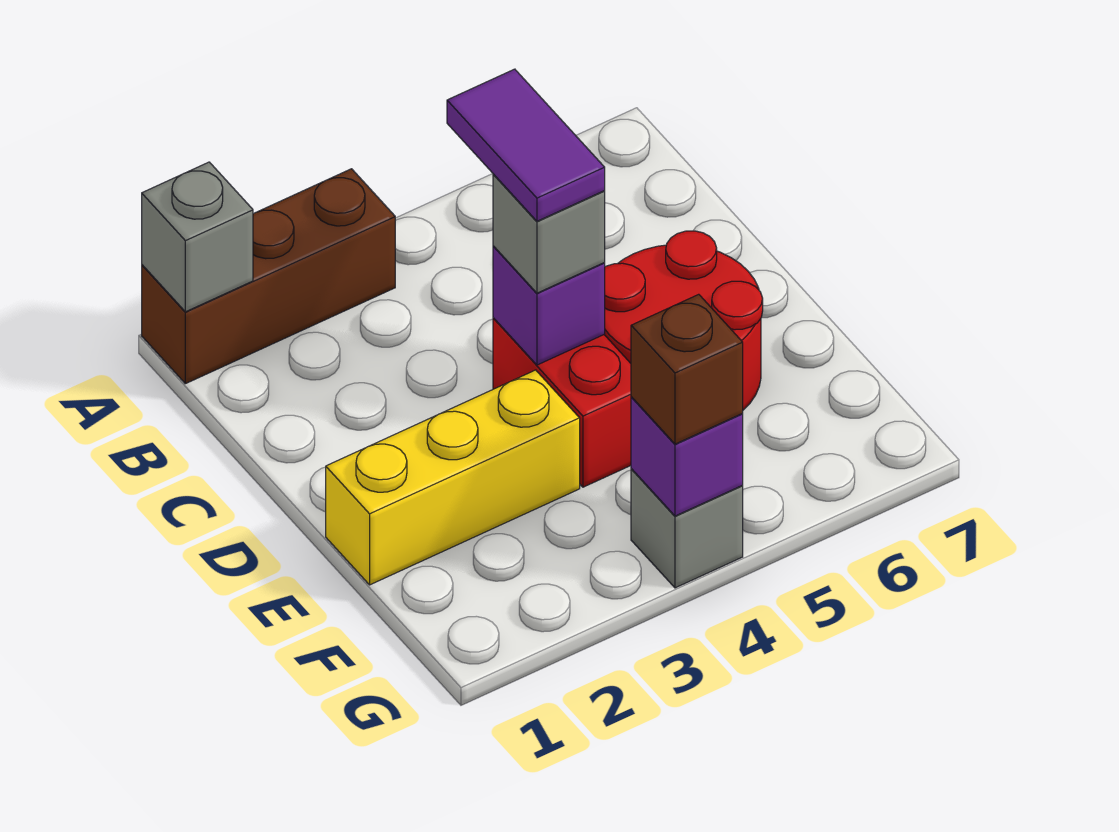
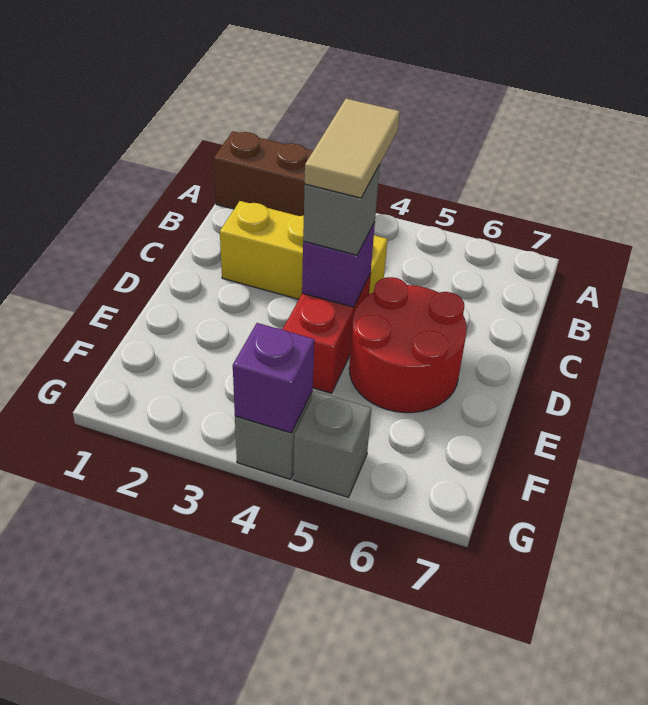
grey brick A1 level 2 -> grey brick G5 level 1
purple tile C4:D4 level 4 -> tan tile C4:D4 level 4
yellow brick E1:E3 level 1 -> yellow brick C2:C4 level 1
brown brick G4 level 3 -> none

